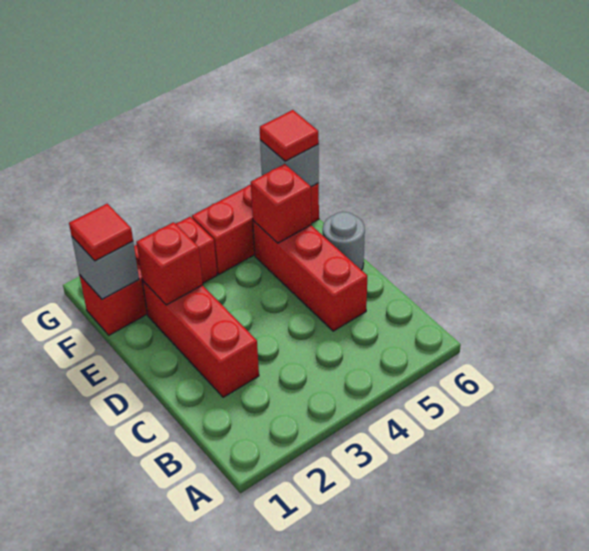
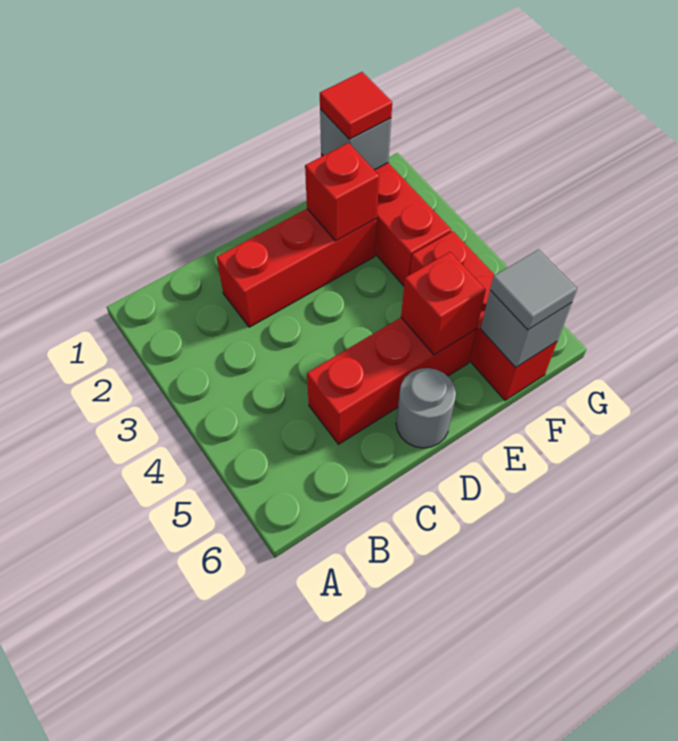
red tile F6 level 3 -> grey tile F6 level 3

